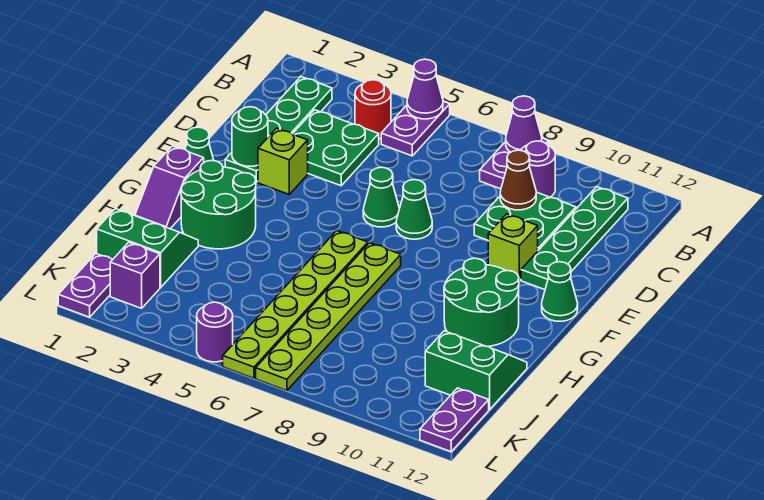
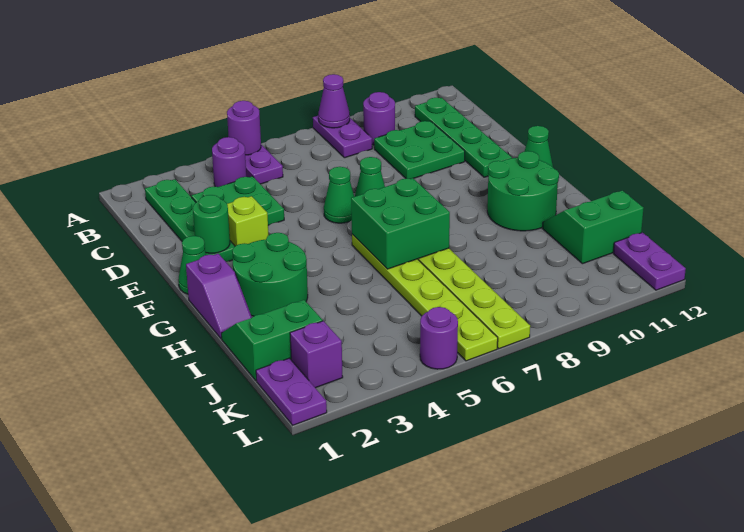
purple cone A5 level 2 -> purple round brick A5 level 2
red round brick B4 level 1 -> purple round brick B4 level 1
brown cone C9 level 2 -> none
lime brick E10 level 1 -> none
none -> green brick G6:H7 level 2

